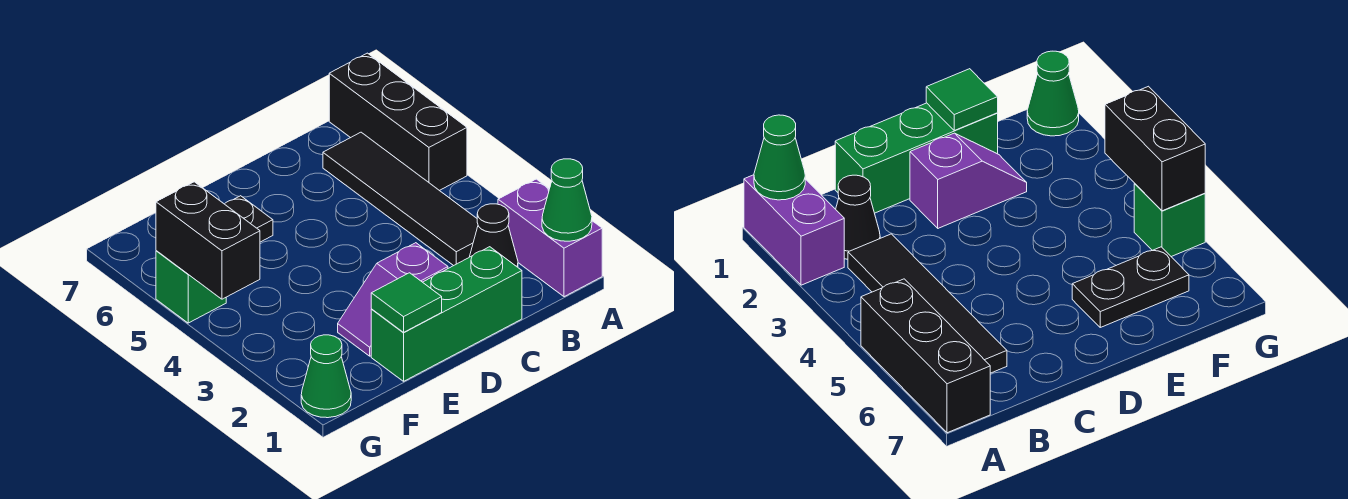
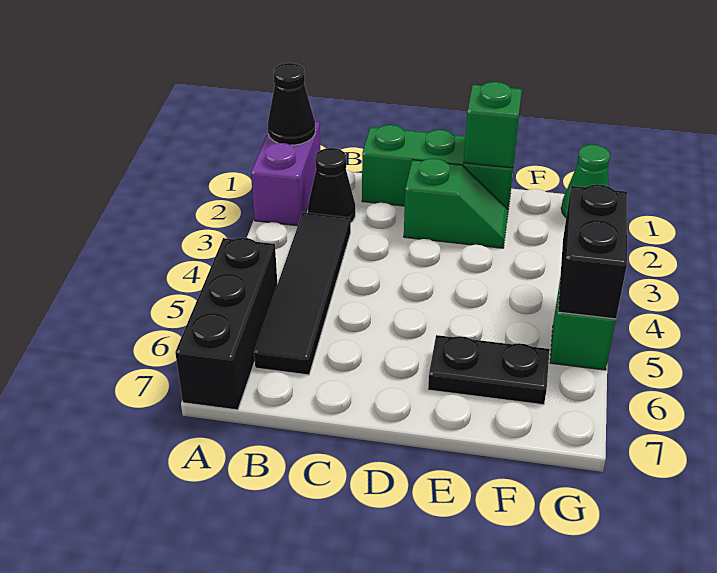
green cone A1 level 2 -> black cone A1 level 2
purple slope D2:E2 level 1 top D -> green slope D2:E2 level 1 top D
green tile E1 level 2 -> green brick E1 level 2

